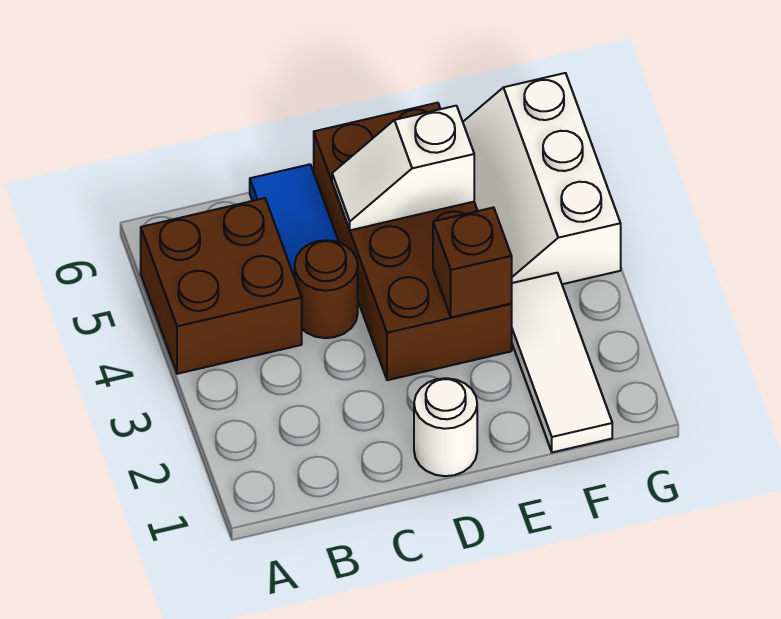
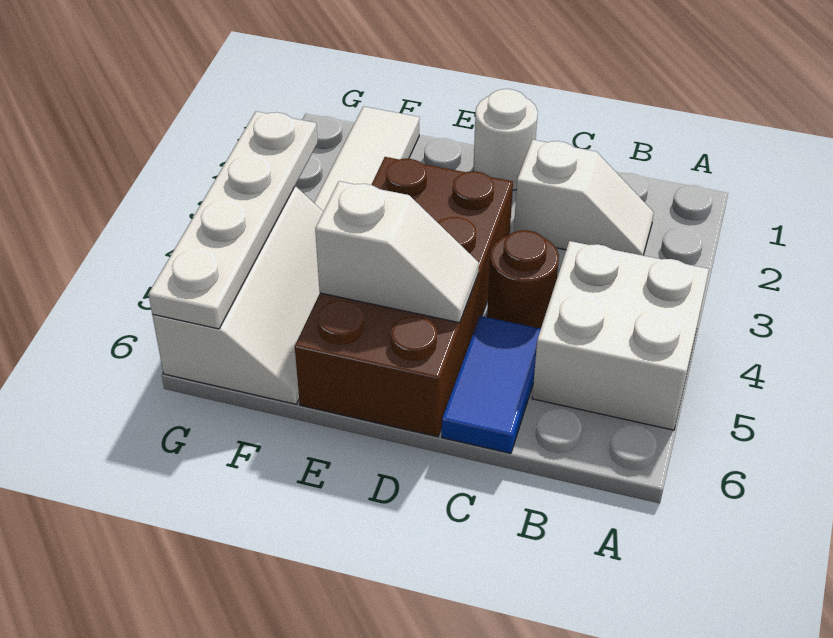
brown brick A4:B5 level 1 -> white brick A4:B5 level 1
none -> white slope B2:C2 level 1 top C
brown brick E3 level 2 -> none
none -> white plate G3:G6 level 2

